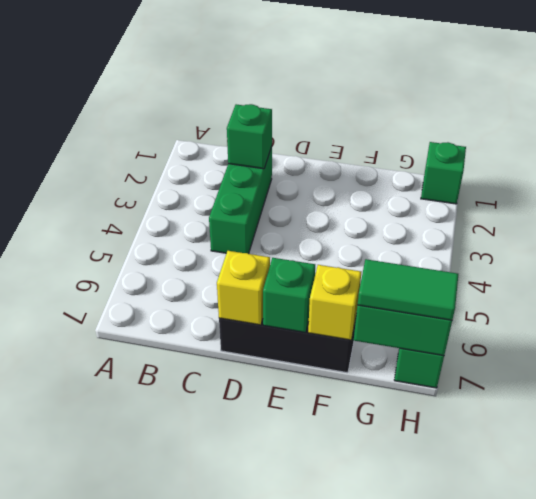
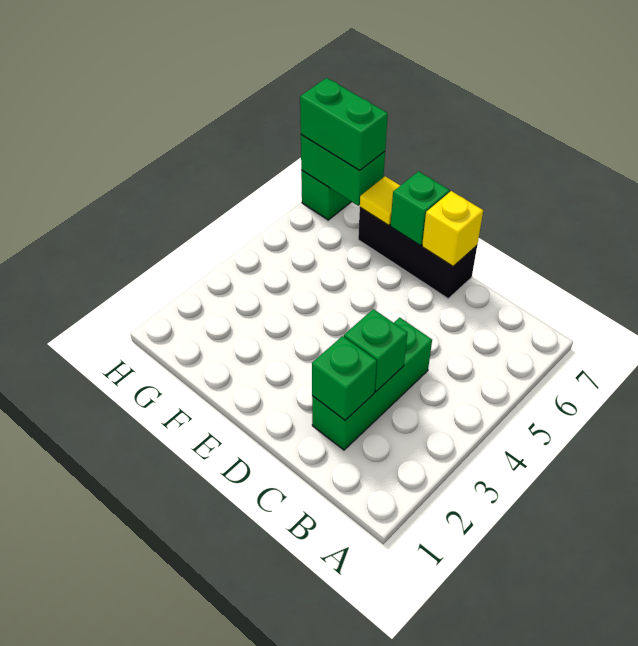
yellow brick F7 level 2 -> yellow tile F7 level 2
green tile G7:H7 level 3 -> green brick G7:H7 level 3
green brick H1 level 1 -> green brick C3 level 2

